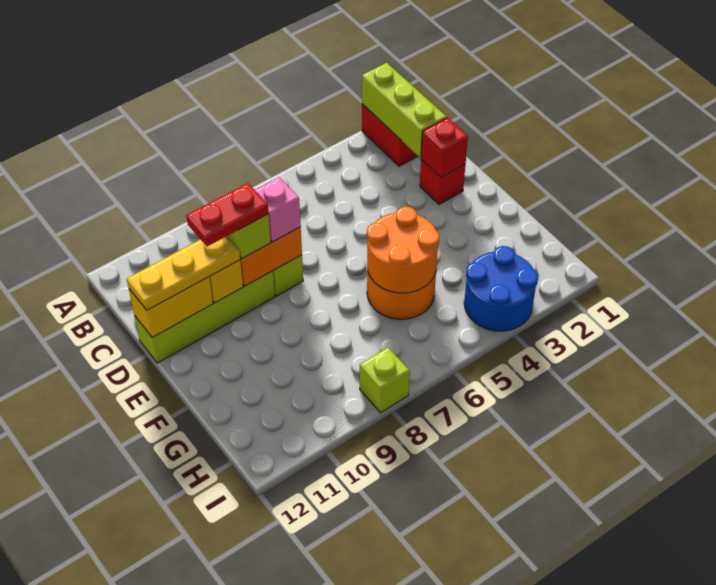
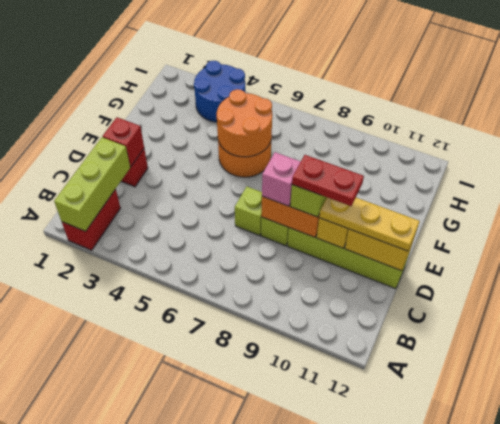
lime brick I8 level 1 -> lime brick D7 level 1

